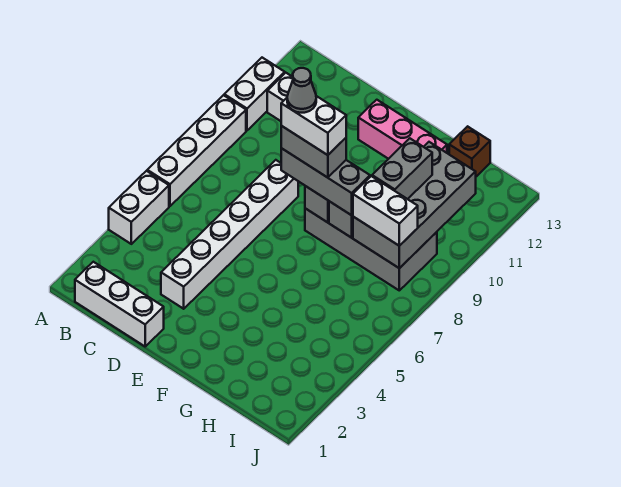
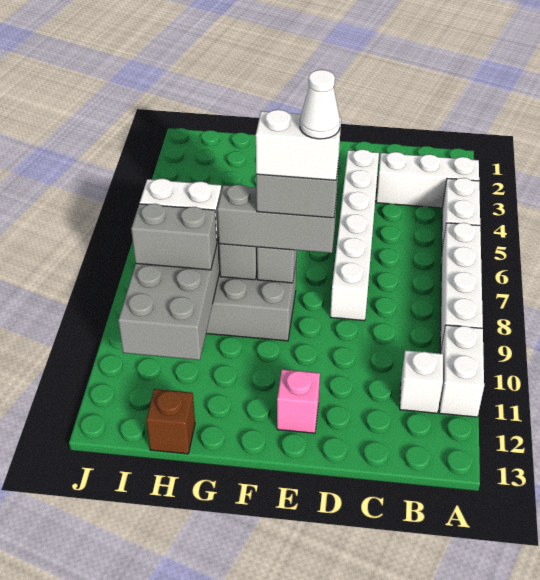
white brick B1:D1 level 1 -> white brick A3:C3 level 1
grey cone E8 level 6 -> white cone E8 level 6
pink brick E12:G12 level 1 -> pink brick E12 level 1
grey brick H9:H10 level 3 -> grey brick H9:I9 level 3

